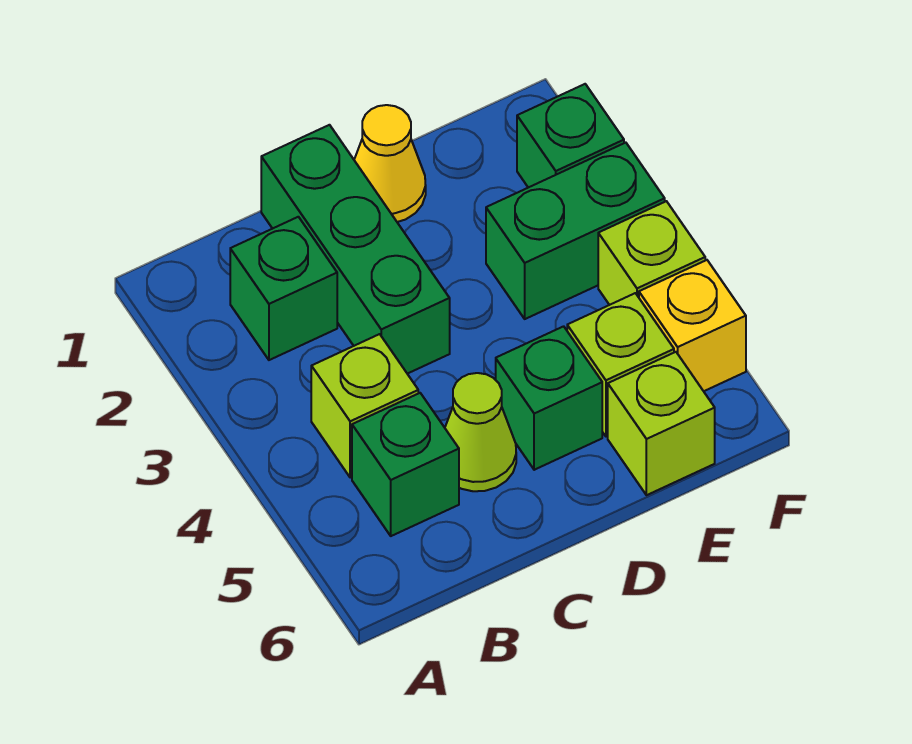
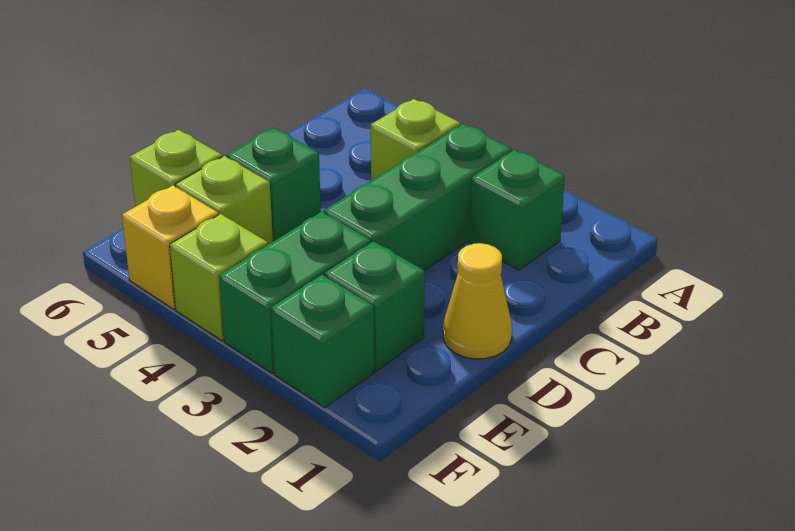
green brick B5 level 1 -> green brick E2 level 1
green brick C1:C3 level 1 -> green brick B3:D3 level 1
lime cone C5 level 1 -> none

